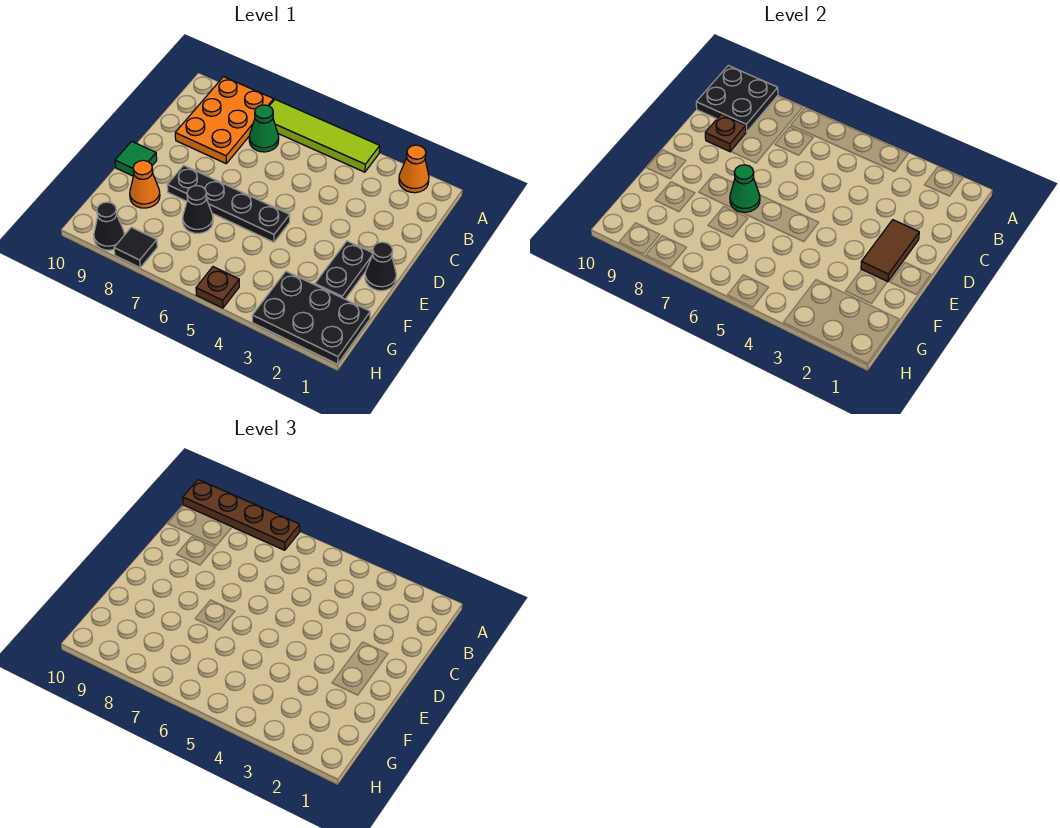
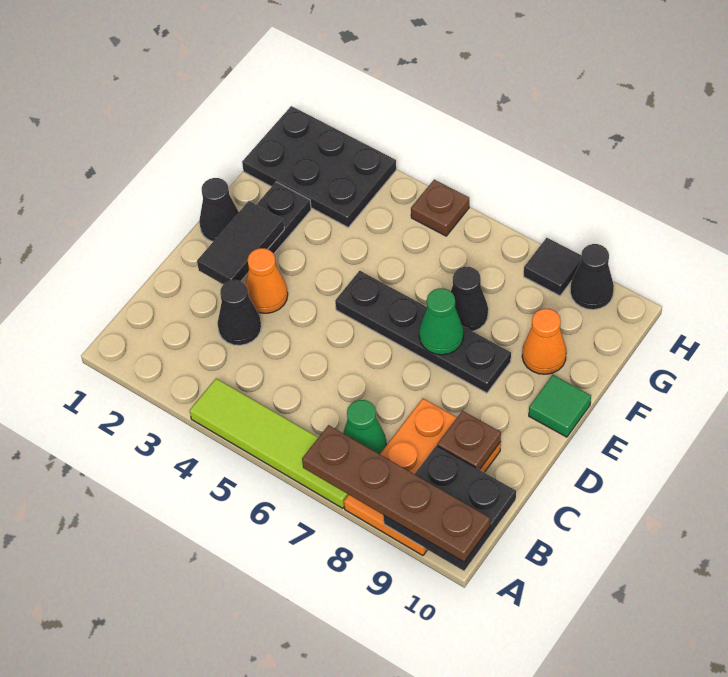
orange cone A2 level 1 -> orange cone D3 level 1
none -> black cone C3 level 1
brown tile D2:E2 level 2 -> black tile D2:E2 level 2

